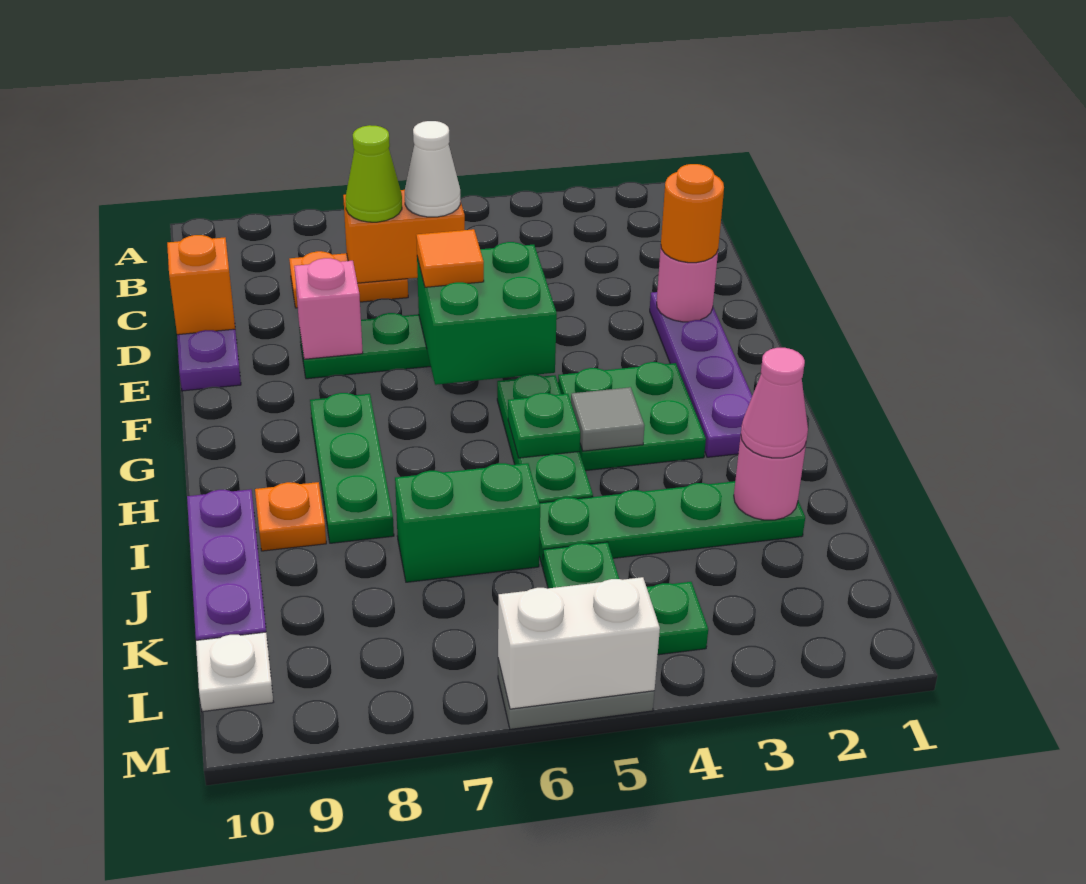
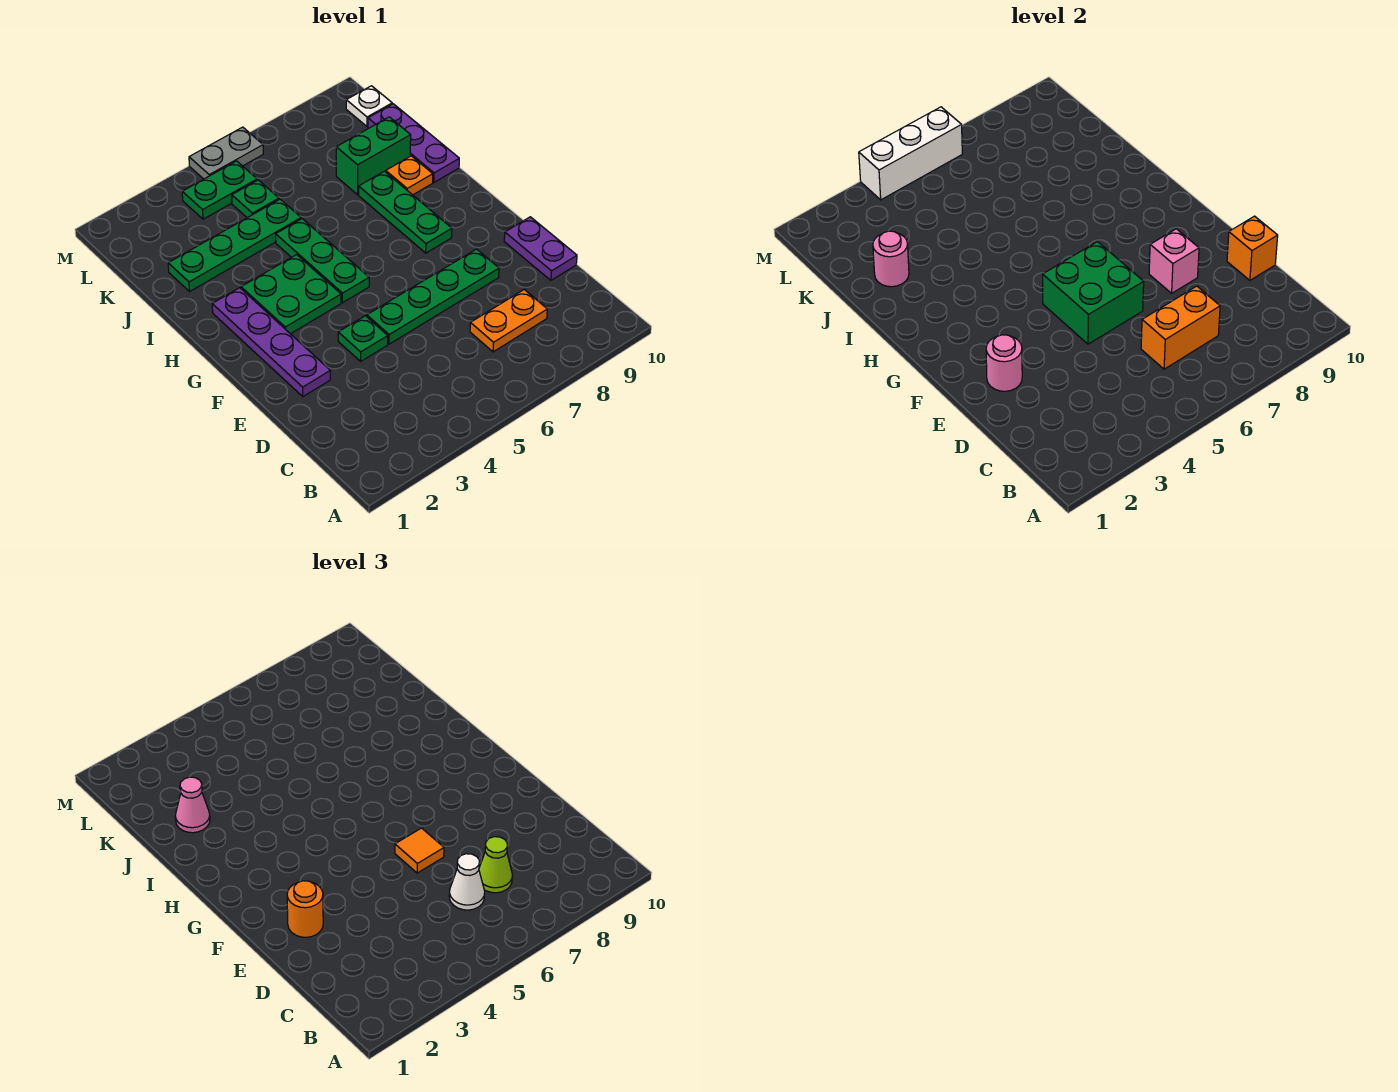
grey tile H4 level 2 -> none
green plate H5 level 2 -> green plate E4 level 1
green brick J6:J7 level 1 -> green brick J8:J9 level 1
white brick M5:M6 level 2 -> white brick M4:M6 level 2

